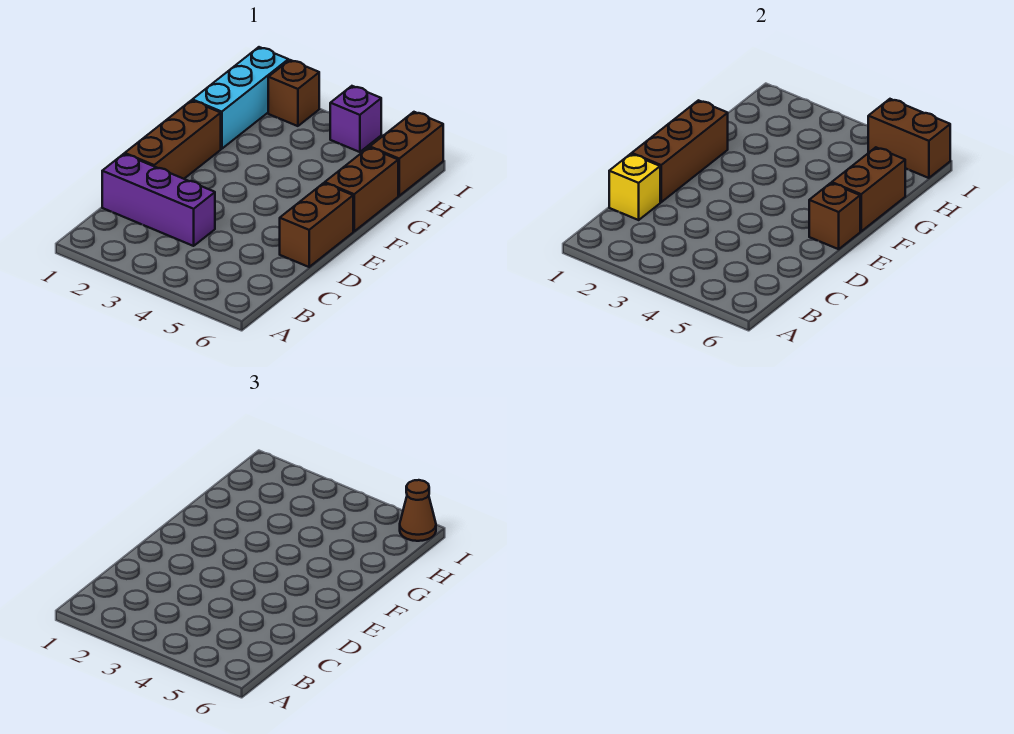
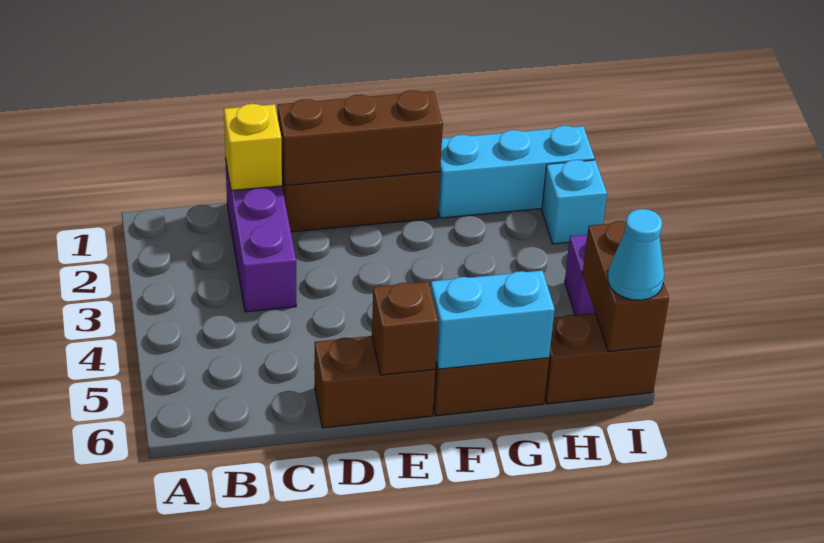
brown brick F6:G6 level 2 -> cyan brick F6:G6 level 2
brown brick I2 level 1 -> cyan brick I2 level 1
brown cone I6 level 3 -> cyan cone I6 level 3

